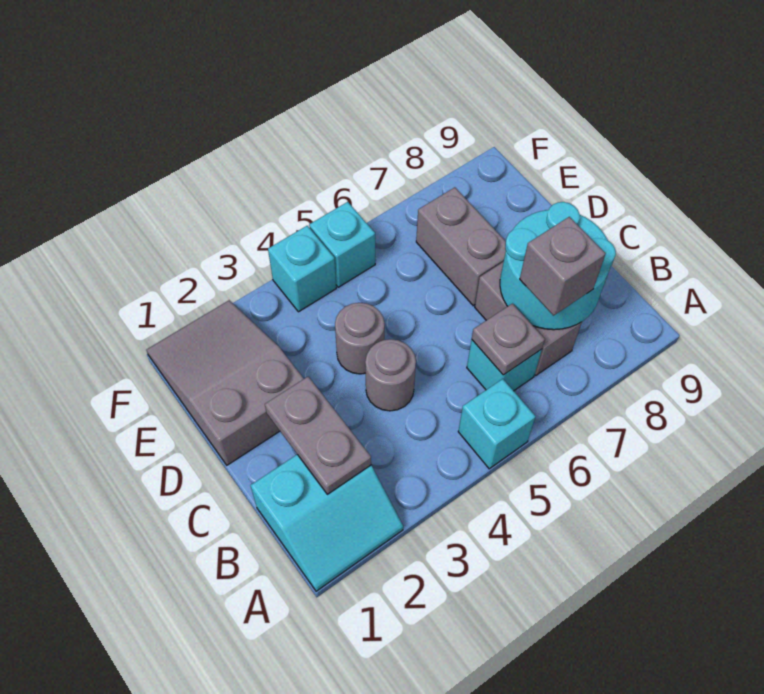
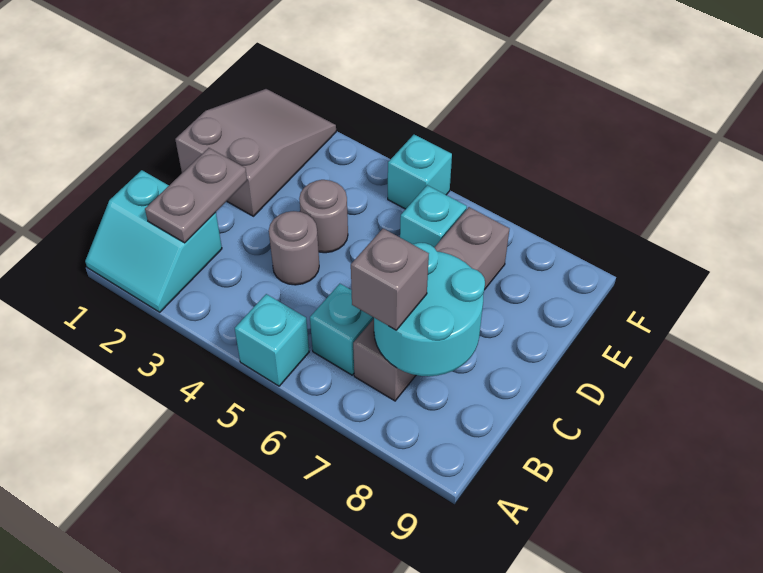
grey plate B6 level 2 -> none
cyan brick F4 level 1 -> cyan brick E6 level 1

